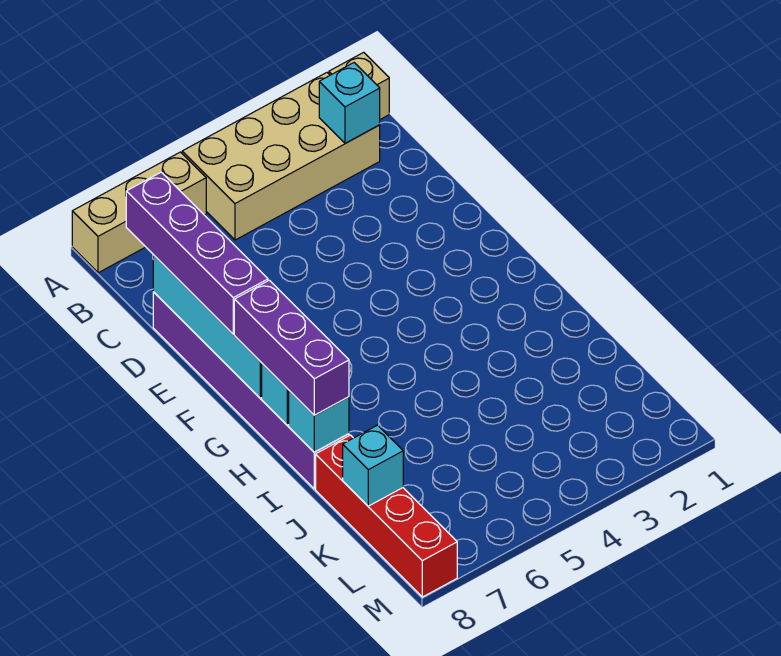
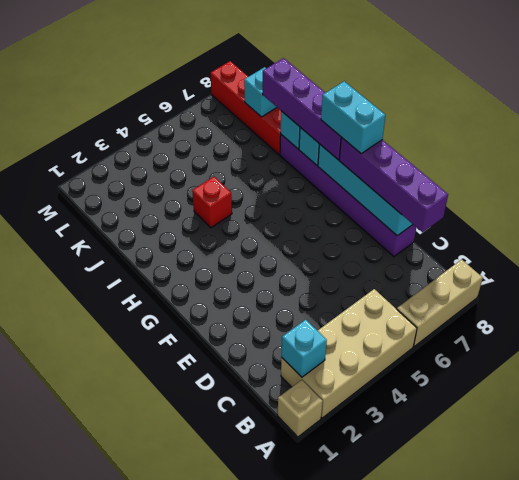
none -> cyan brick F8:G8 level 4
purple brick G8:I8 level 3 -> purple brick G8:J8 level 3
none -> red brick I4 level 1

